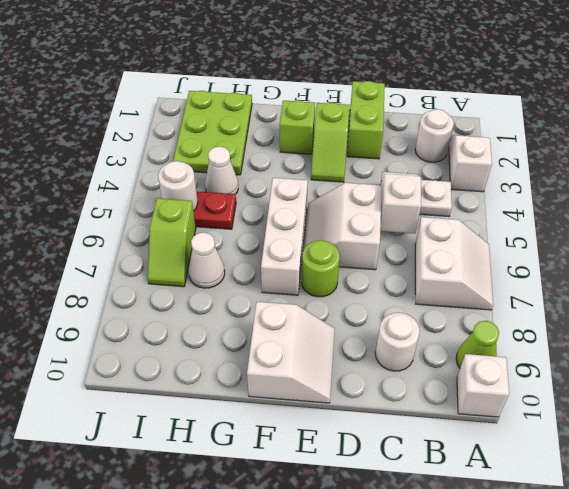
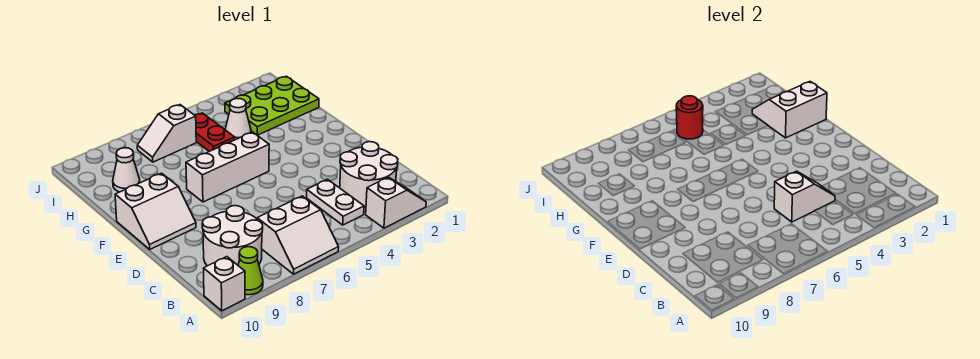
white round brick B2 level 1 -> white round brick B2:C3 level 1
white round brick C9 level 1 -> white round brick B8:C9 level 1
lime brick D1:D2 level 1 -> none
white slope D5:E6 level 1 top D -> white slope G1:H2 level 2 top G
lime slope E2:E3 level 1 top 2 -> none
lime round brick E7 level 1 -> none
lime brick F2 level 1 -> none
white cone H7 level 1 -> white cone H9 level 1
white round brick I5 level 2 -> red round brick I5 level 2
lime slope I6:I7 level 1 top 6 -> white slope I6:I7 level 1 top 6

